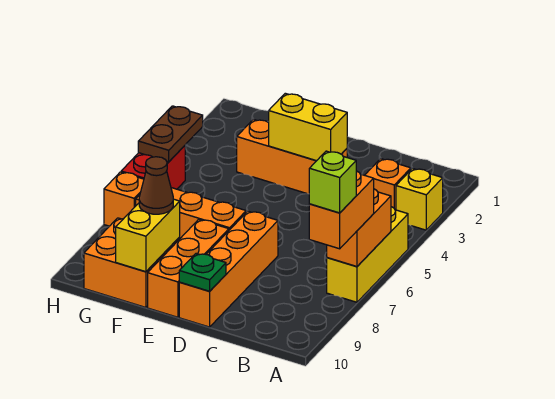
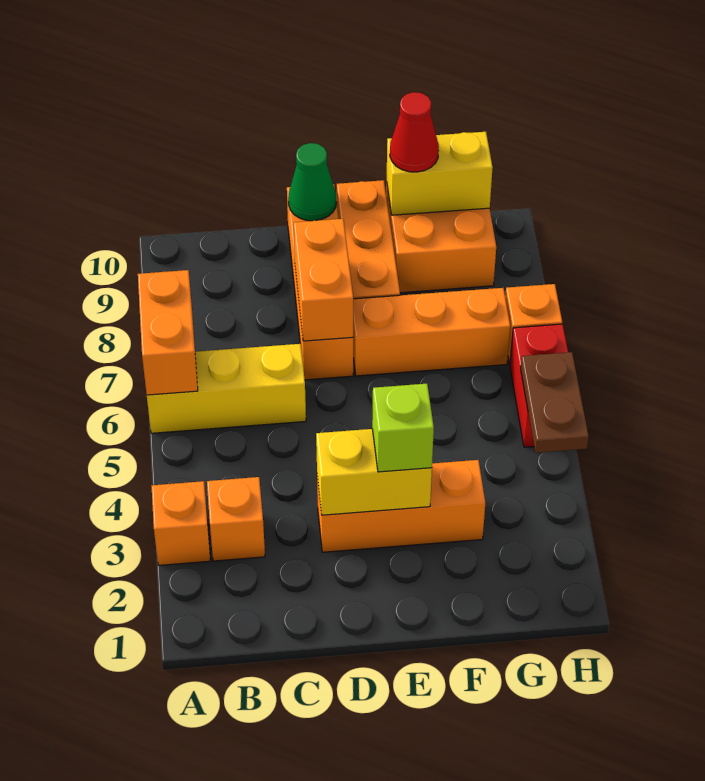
yellow brick A3 level 1 -> orange brick A3 level 1
yellow brick A5:A7 level 1 -> yellow brick A6:C6 level 1
orange brick A7:A8 level 3 -> orange brick D7:D8 level 2
lime brick A8 level 4 -> lime brick E3 level 3
green plate D10 level 2 -> green cone D10 level 2
yellow brick F9:F10 level 2 -> yellow brick F10:G10 level 2
brown cone F9 level 3 -> none
none -> red cone F10 level 3

